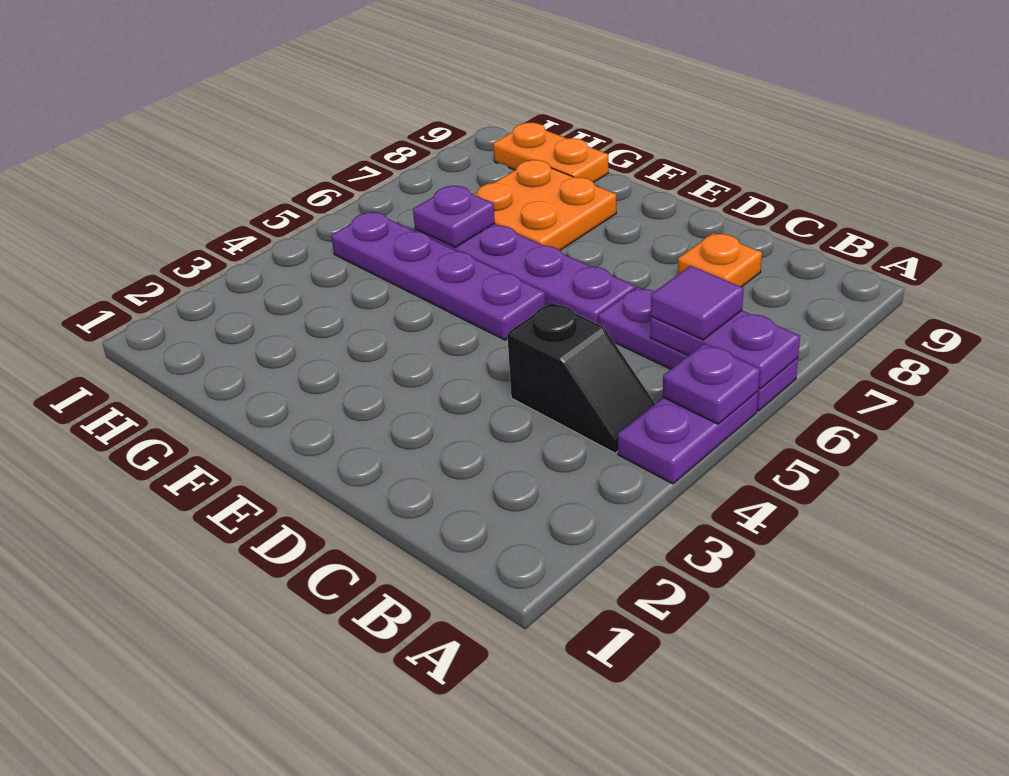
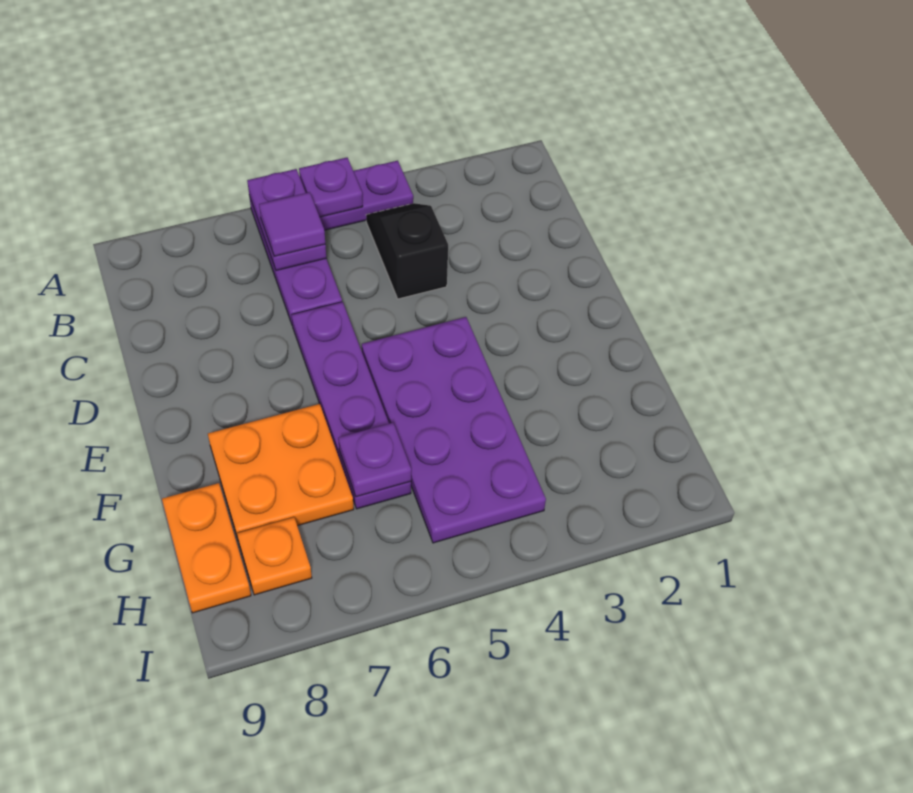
orange plate C8 level 1 -> orange plate H8 level 1
purple plate E5:H5 level 1 -> purple plate E4:H5 level 1

